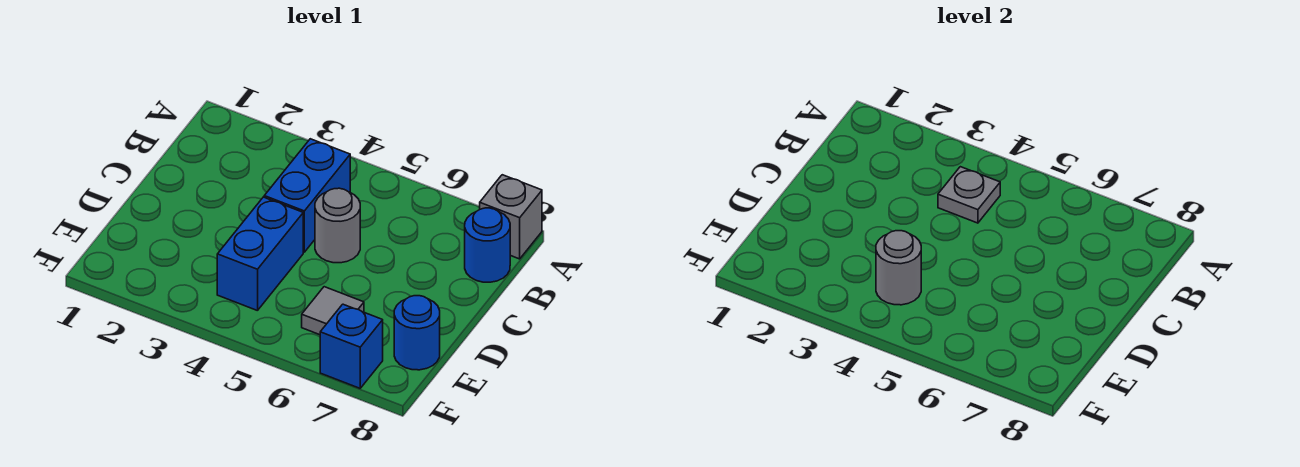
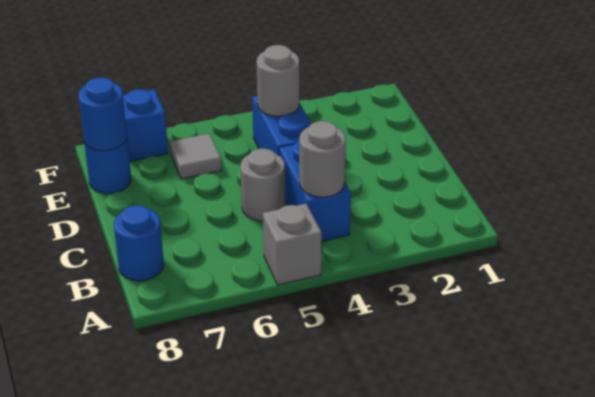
grey brick A8 level 1 -> grey brick A5 level 1
grey plate B4 level 2 -> grey round brick B4 level 2
none -> blue round brick E8 level 2

